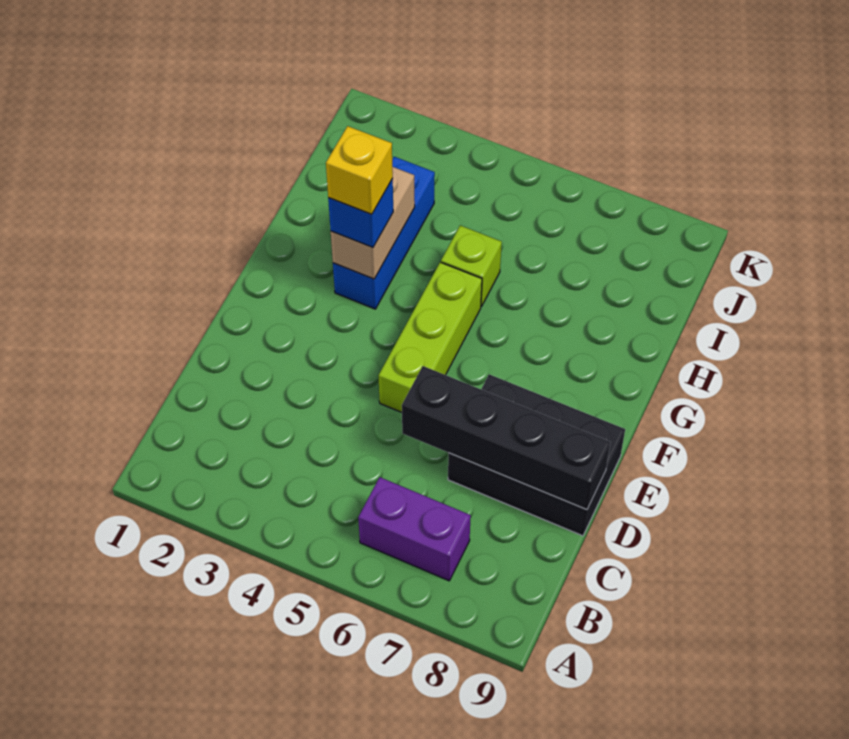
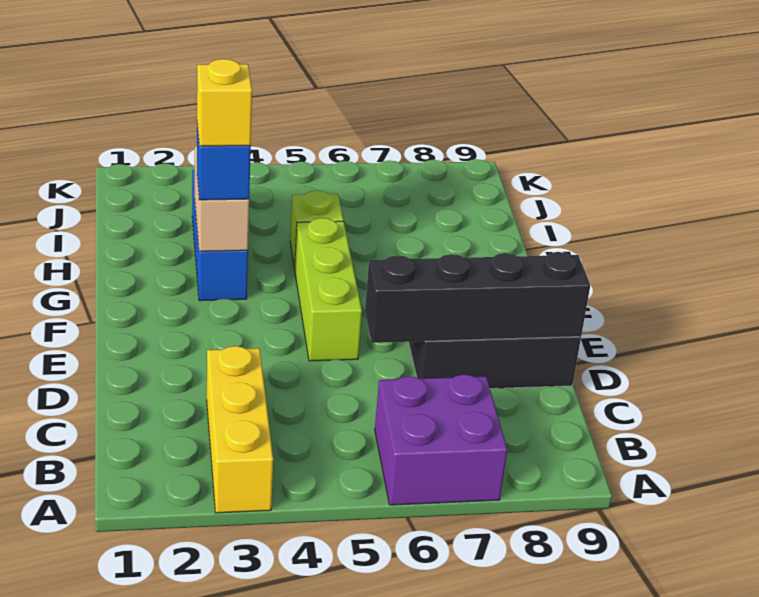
none -> yellow brick A3:C3 level 1
purple brick B6:B7 level 1 -> purple brick A6:B7 level 1

